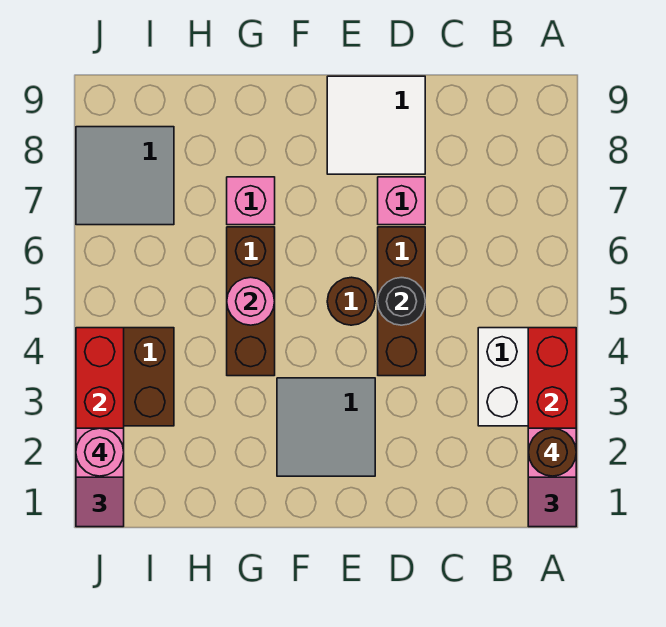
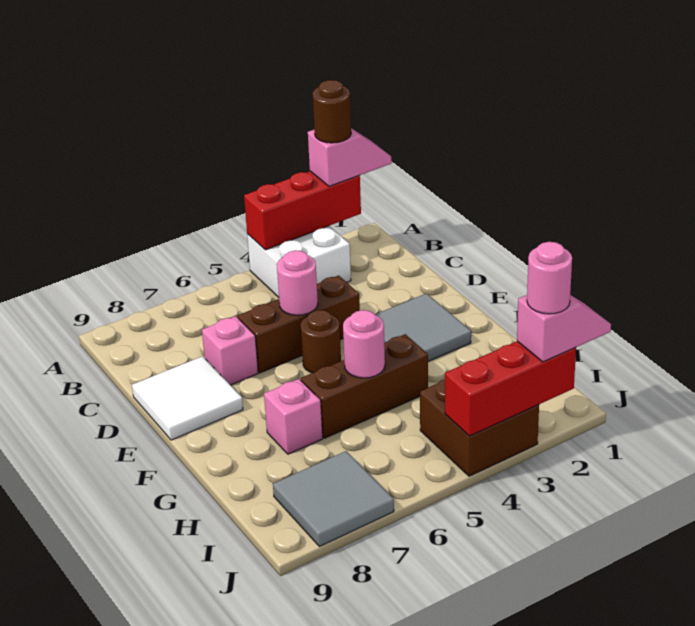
black round brick D5 level 2 -> pink round brick D5 level 2

